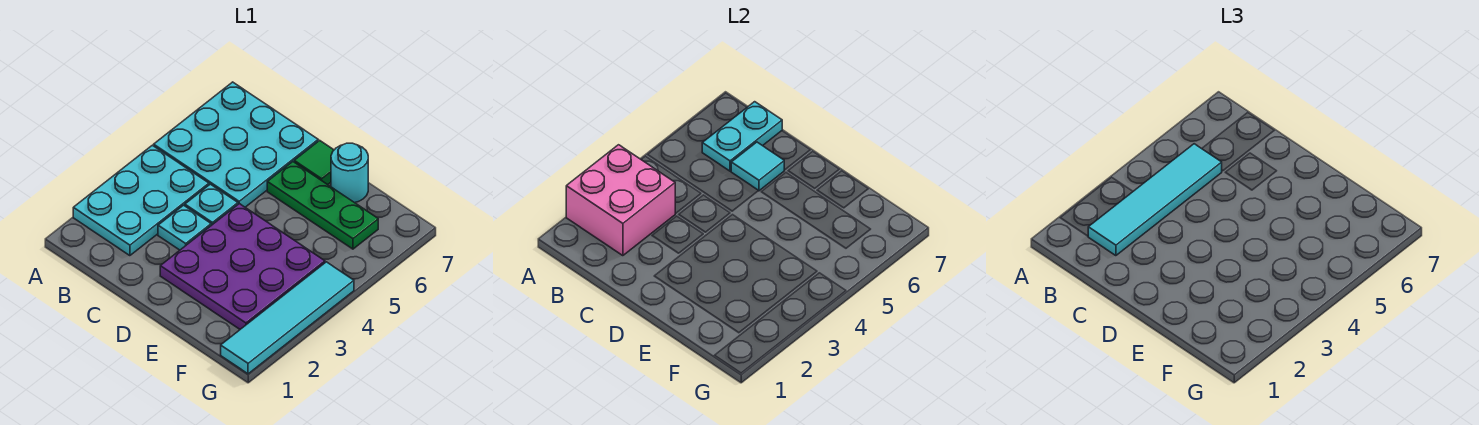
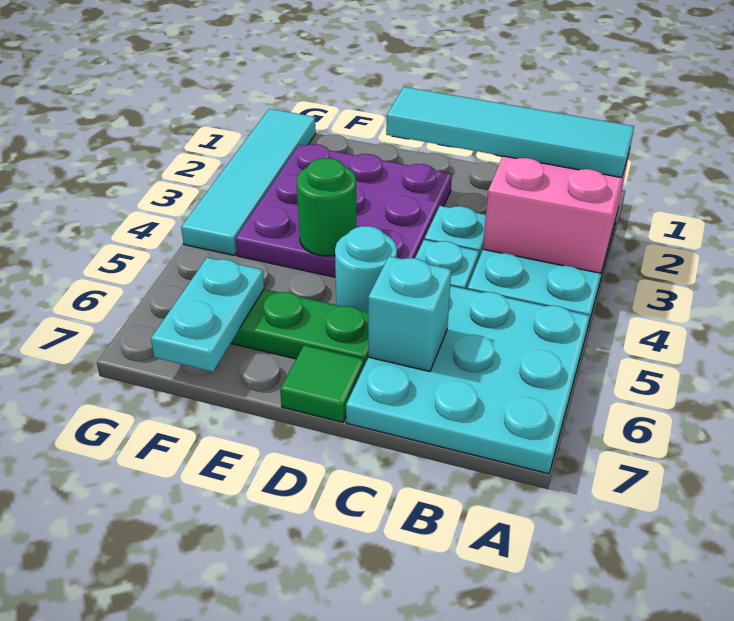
cyan tile B2:B5 level 3 -> cyan tile A2:D2 level 3
cyan plate B6:B7 level 2 -> cyan plate F6:F7 level 2
cyan tile C6 level 2 -> cyan brick C6 level 2
none -> green round brick E4 level 2
cyan round brick E7 level 1 -> cyan round brick D5 level 1

